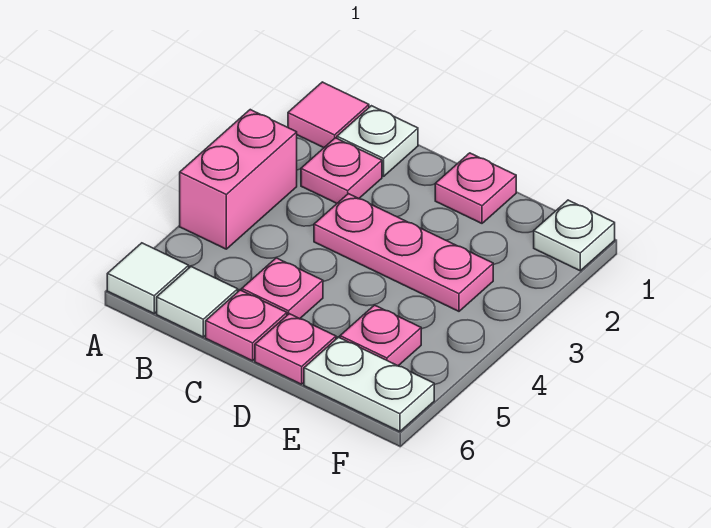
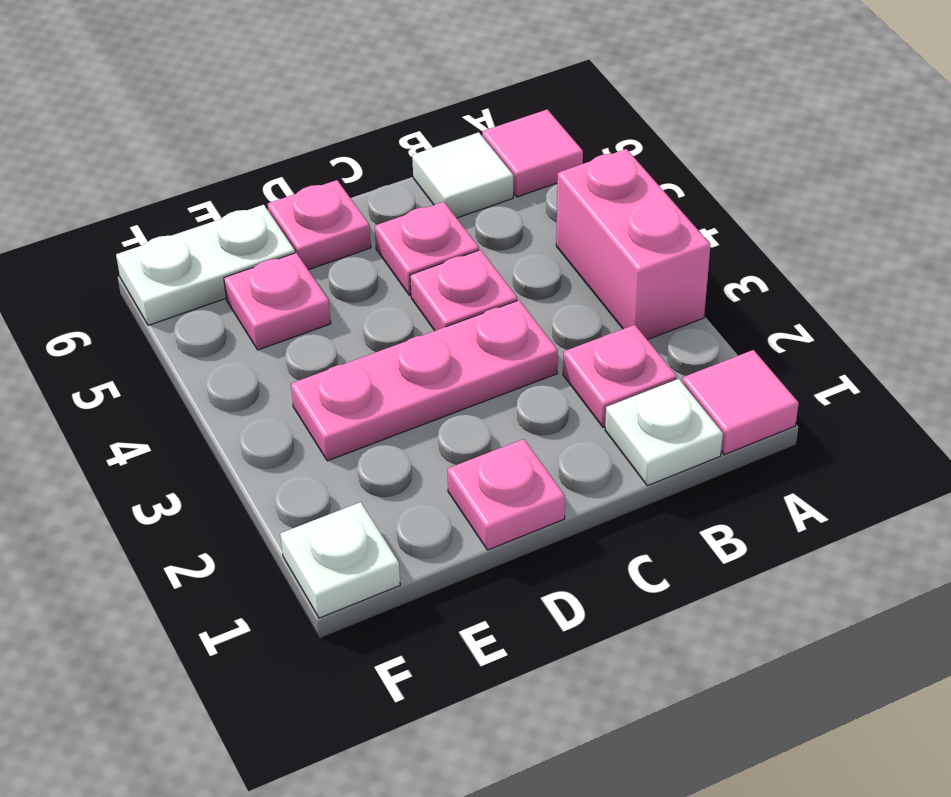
white tile A6 level 1 -> pink tile A6 level 1
pink plate C6 level 1 -> pink plate C4 level 1

